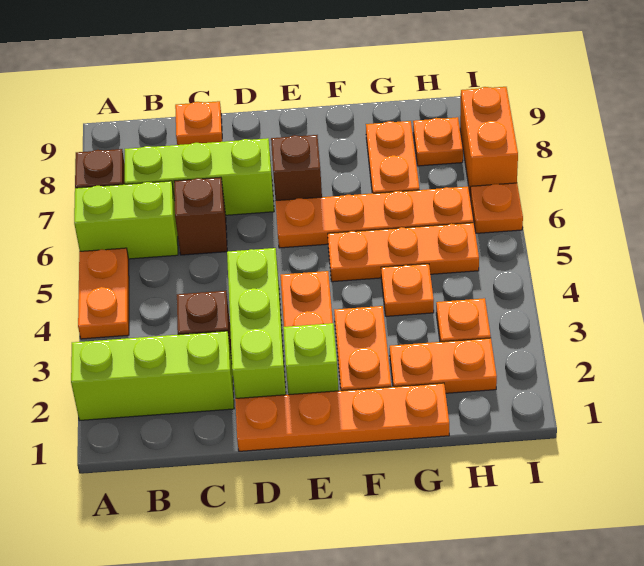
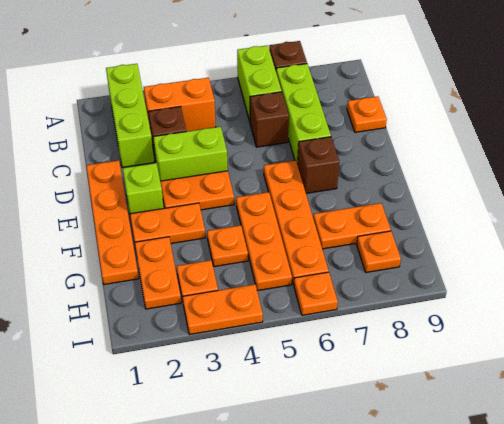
orange plate A4:A5 level 1 -> orange plate I3:I4 level 1
lime brick D2:D4 level 1 -> lime brick D3:D4 level 1
orange brick I7:I8 level 1 -> orange brick B3:B4 level 1

